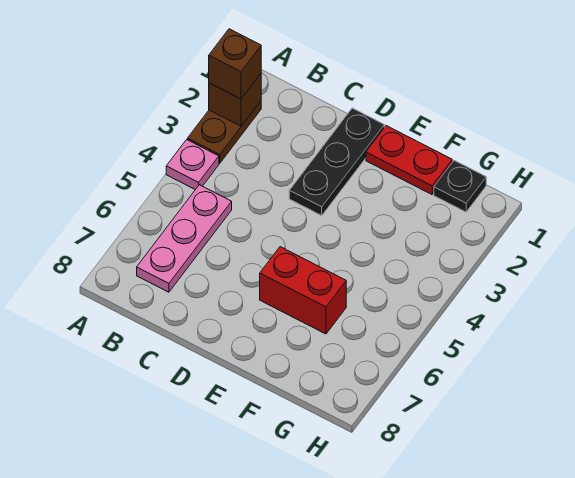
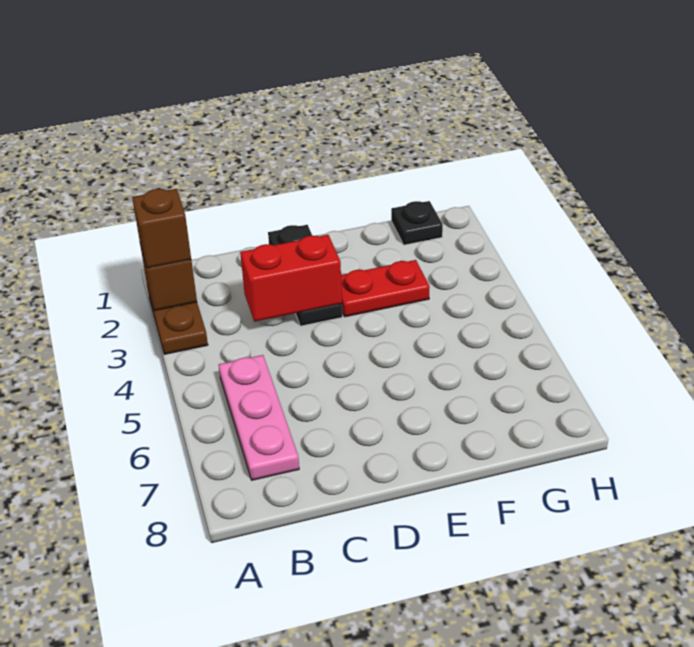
pink plate A4 level 1 -> none
red plate E1:F1 level 1 -> red plate E3:F3 level 1
red brick E6:F6 level 1 -> red brick C3:D3 level 2

